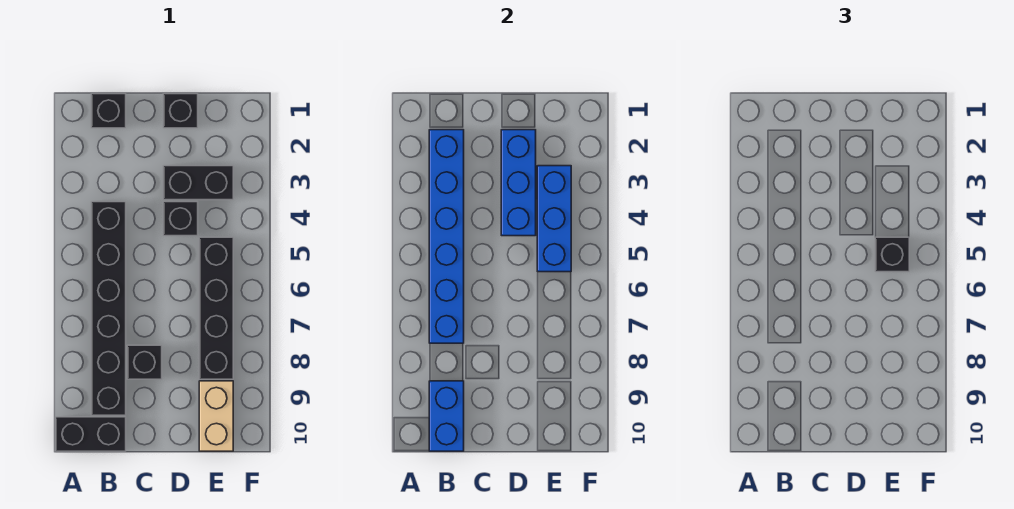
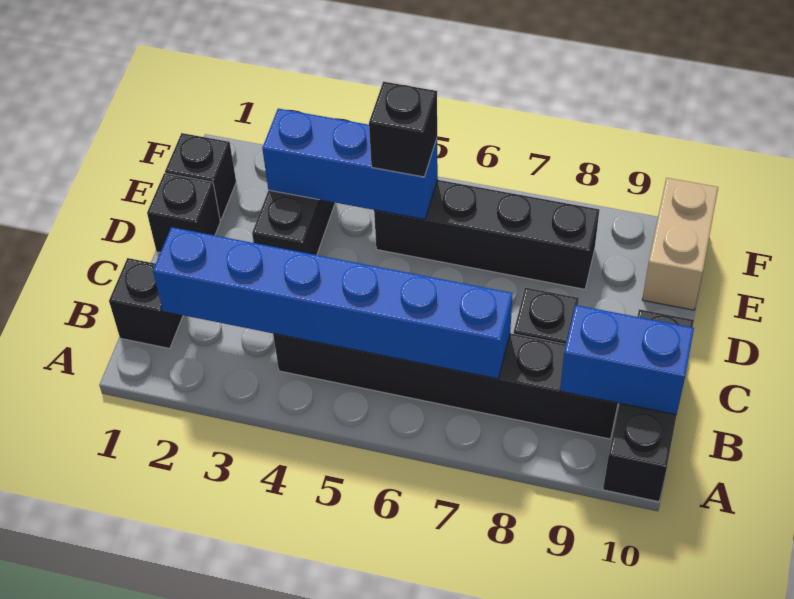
black brick A10:B10 level 1 -> black brick A10:C10 level 1
blue brick D2:D4 level 2 -> none
black brick D4 level 1 -> black brick E1 level 1
tan brick E9:E10 level 1 -> tan brick E10:F10 level 1

